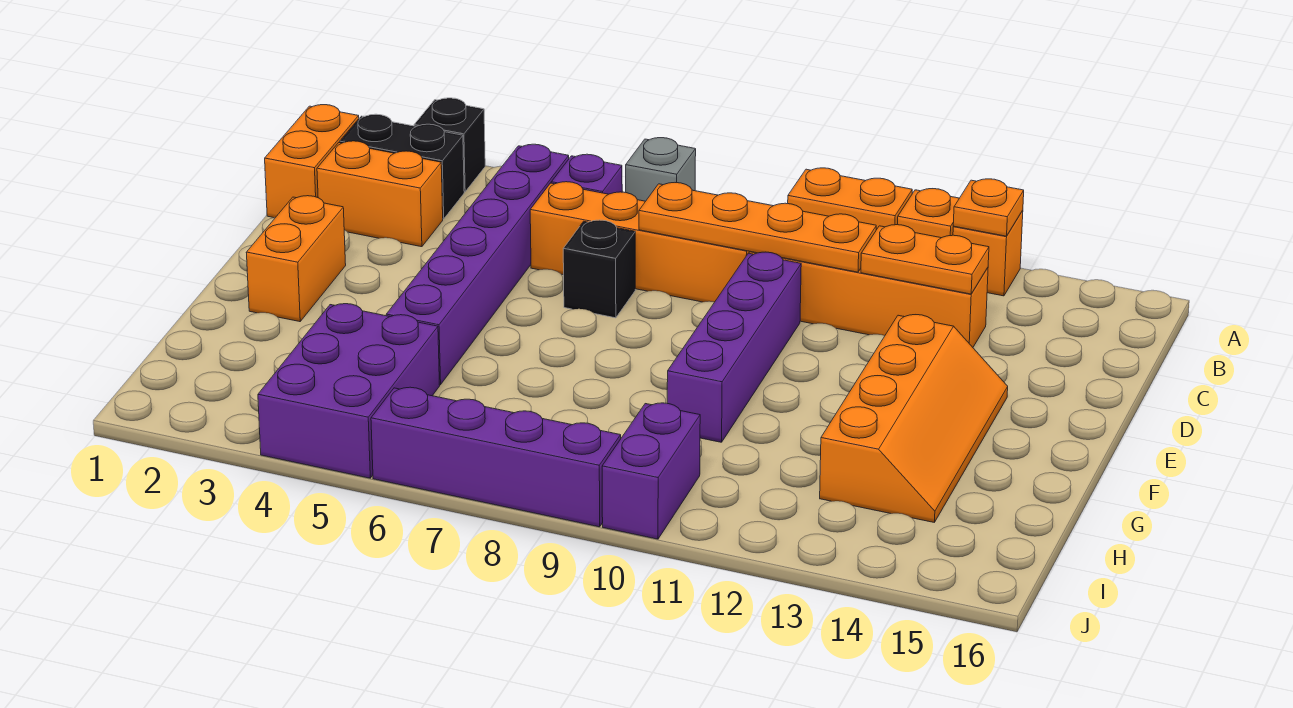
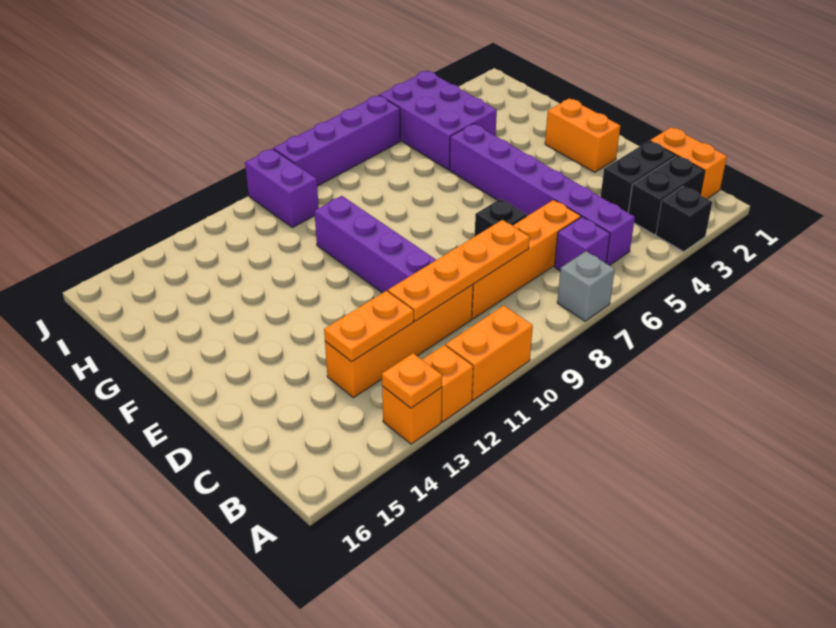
orange brick C2:C3 level 1 -> black brick C2:C3 level 1
orange slope E13:H14 level 1 top 13 -> none

